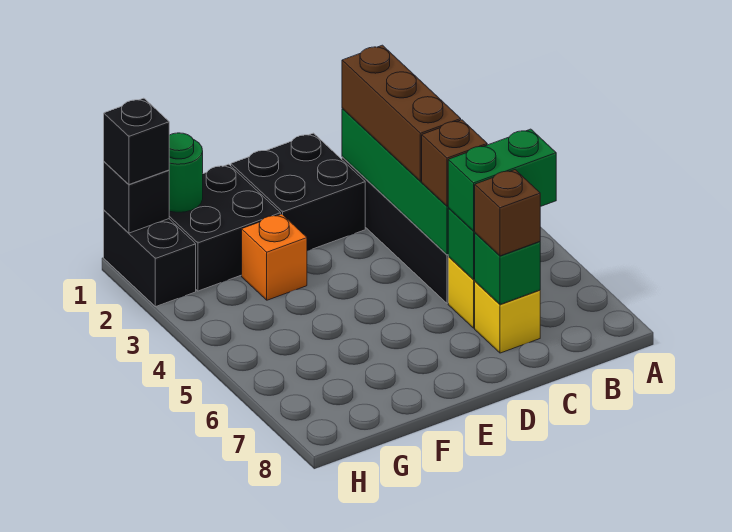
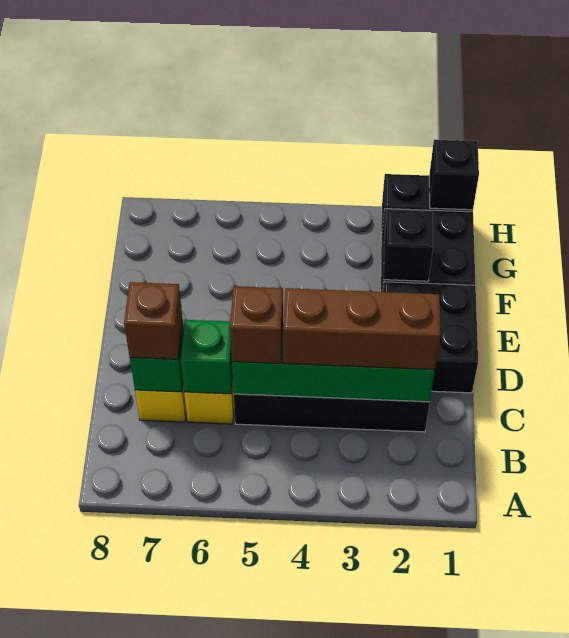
green brick B6:C6 level 3 -> none
orange brick F3 level 1 -> none
green round brick G1 level 2 -> none
black brick H1 level 3 -> black brick F2 level 2

